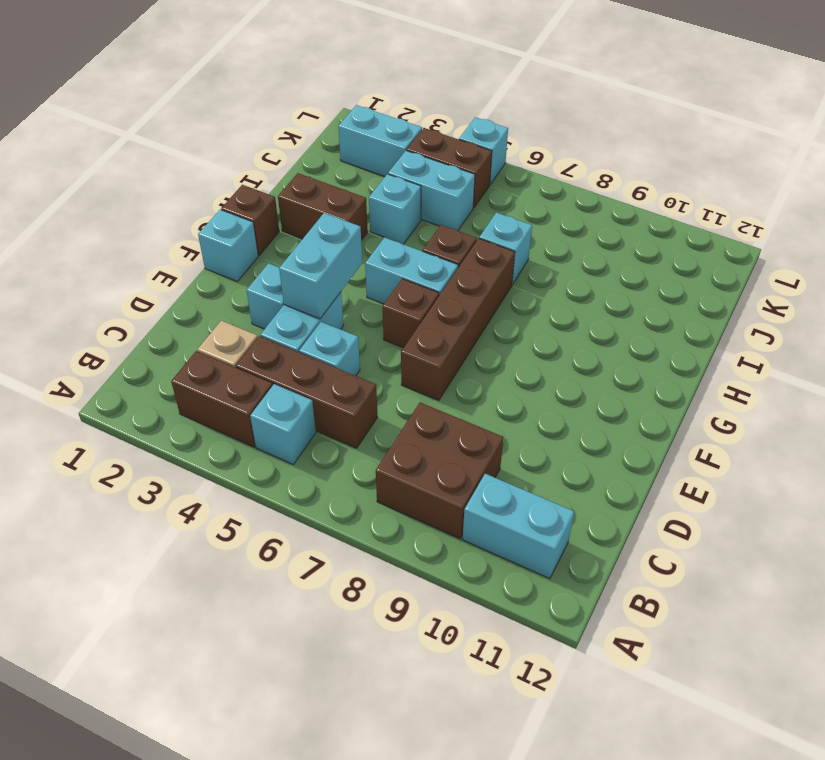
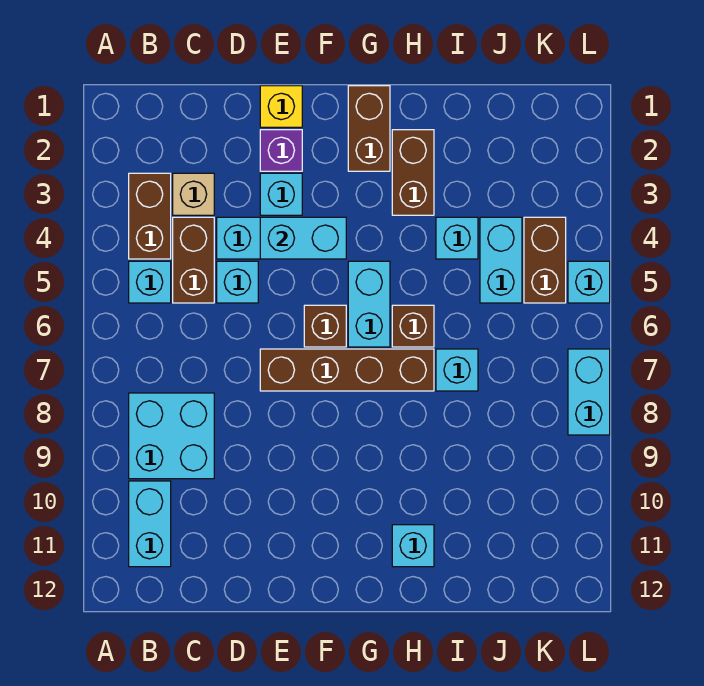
brown brick B8:C9 level 1 -> cyan brick B8:C9 level 1
brown brick C4:C6 level 1 -> brown brick C4:C5 level 1
none -> yellow brick E1 level 1
none -> purple brick E2 level 1
cyan brick F1 level 1 -> cyan brick H11 level 1
brown brick G1 level 1 -> brown brick G1:G2 level 1
cyan brick K2:K3 level 1 -> cyan brick L7:L8 level 1

